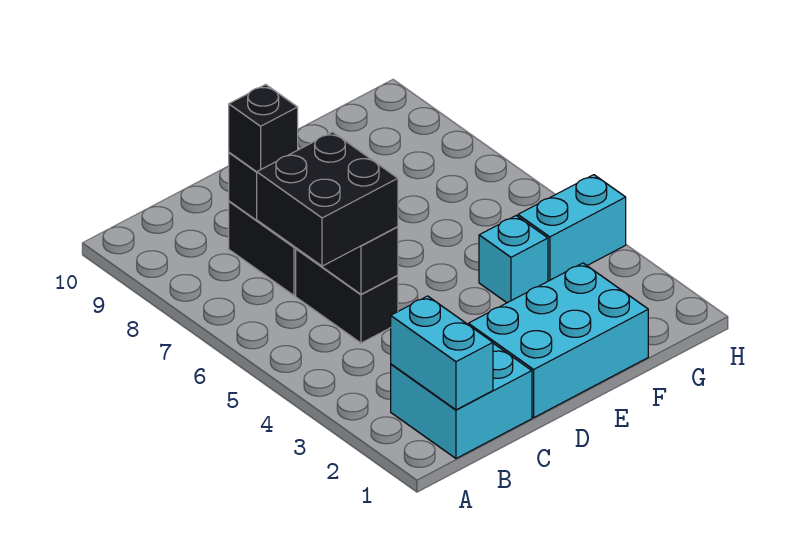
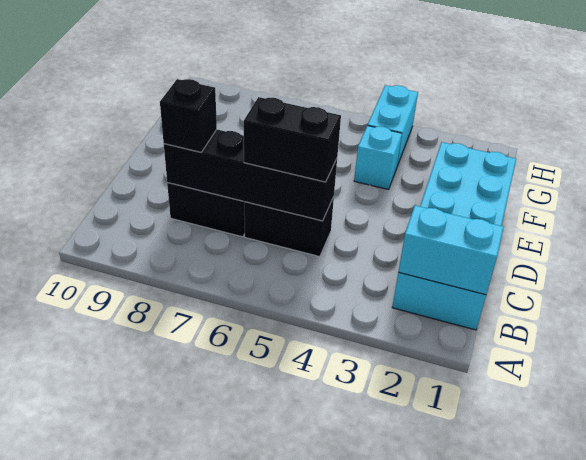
black brick B5:C6 level 3 -> black brick C5:C6 level 3

